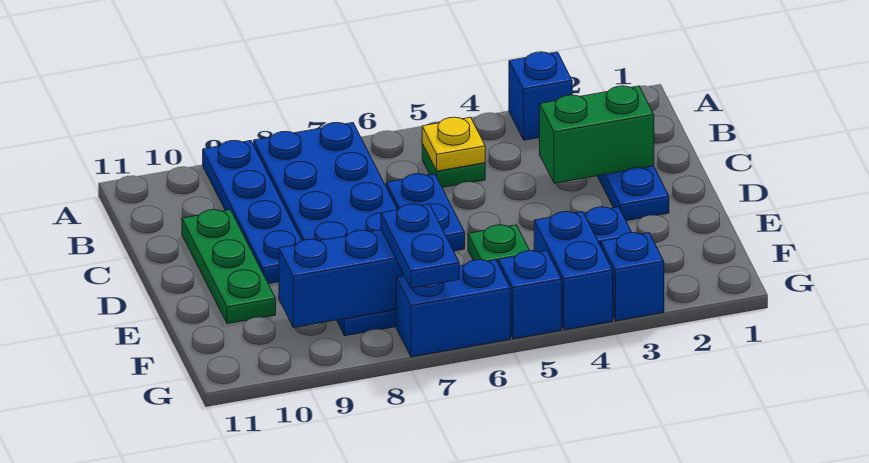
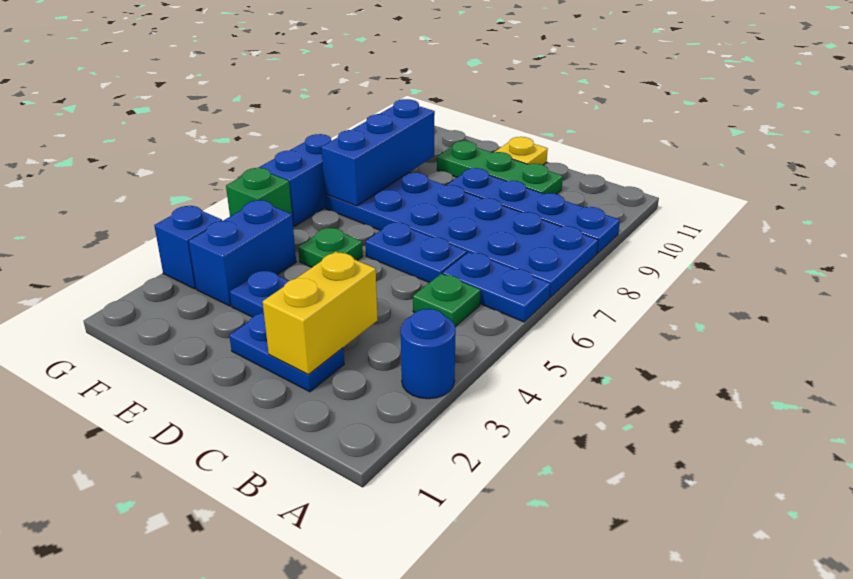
blue brick A3 level 1 -> blue round brick A3 level 1
yellow plate B5 level 2 -> yellow plate D11 level 1
green brick C2:C3 level 2 -> yellow brick C2:C3 level 2
blue brick F4:G4 level 1 -> blue brick F3:F4 level 1
blue plate F7:G7 level 3 -> blue plate A6:B6 level 1
blue brick G5 level 1 -> green brick G5 level 1

